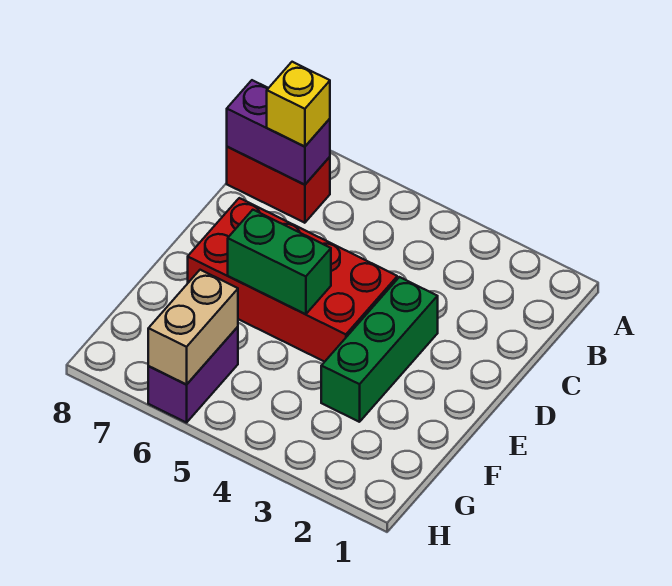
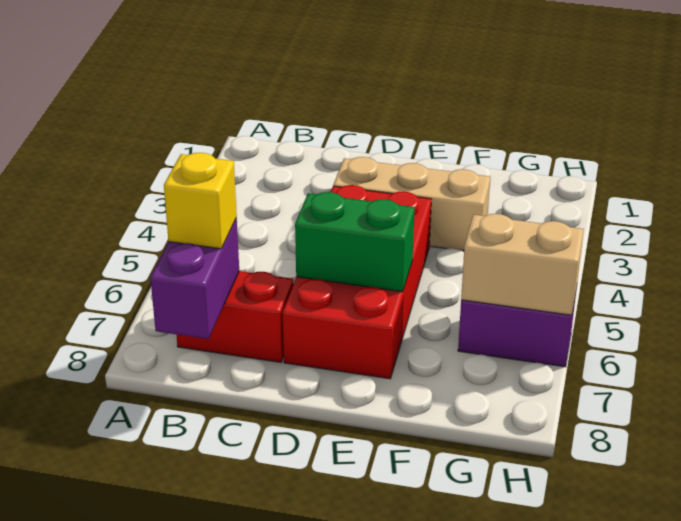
red brick B7:B8 level 1 -> red brick B7:C7 level 1
green brick D3:F3 level 1 -> tan brick D3:F3 level 1
green brick E5:E6 level 2 -> green brick D6:E6 level 2

